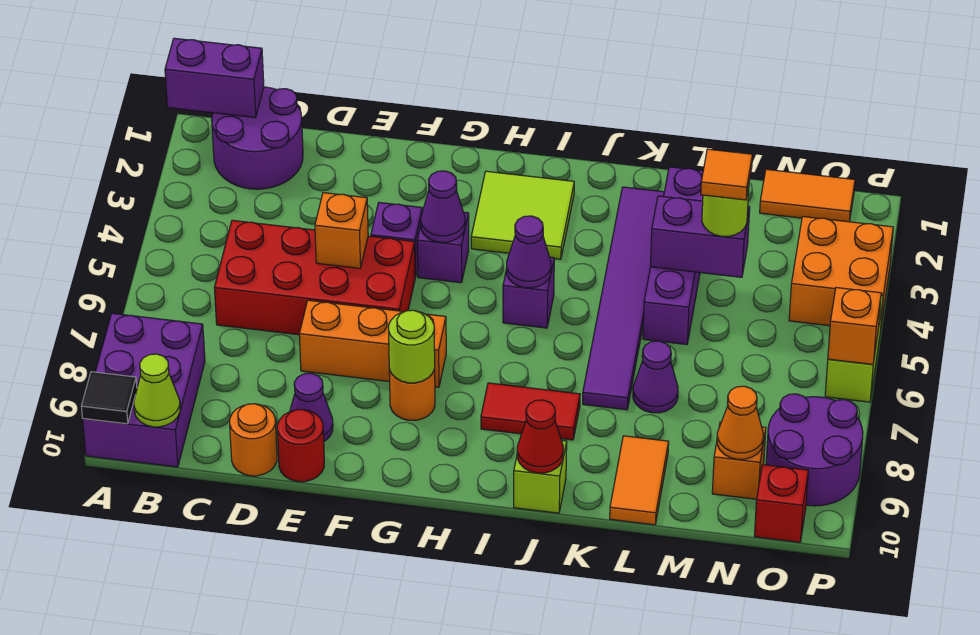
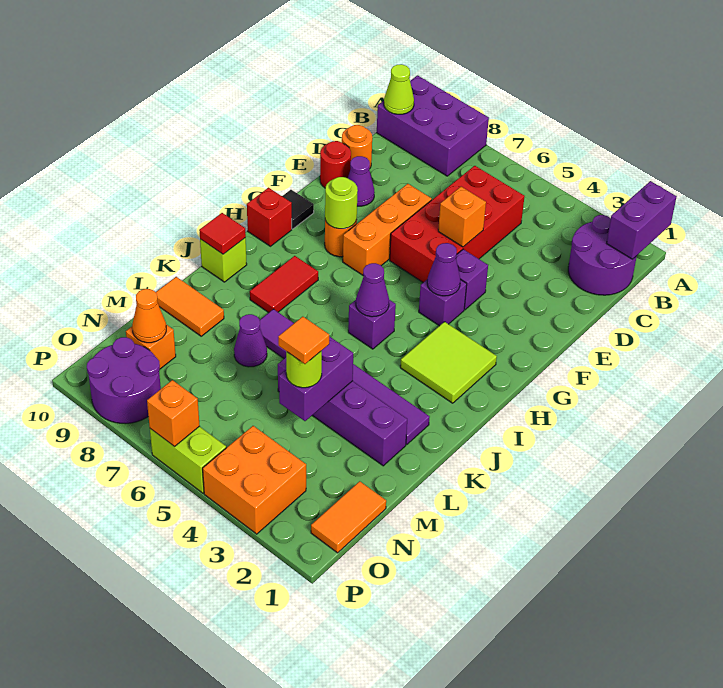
black tile A10 level 2 -> black tile G10 level 1
red cone J10 level 2 -> red tile J10 level 2
red brick O10 level 1 -> red brick H10 level 1

